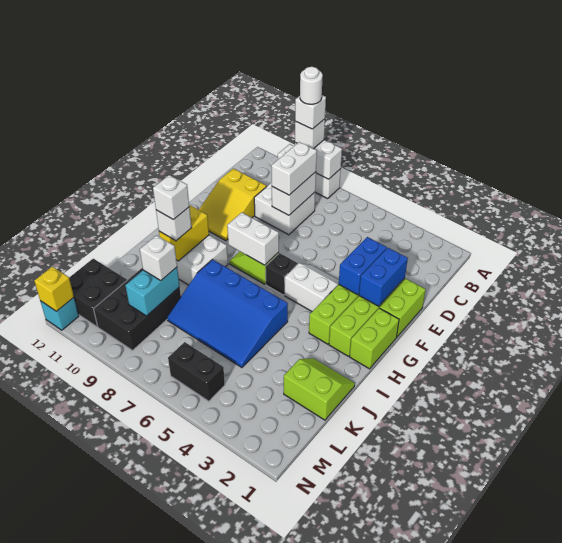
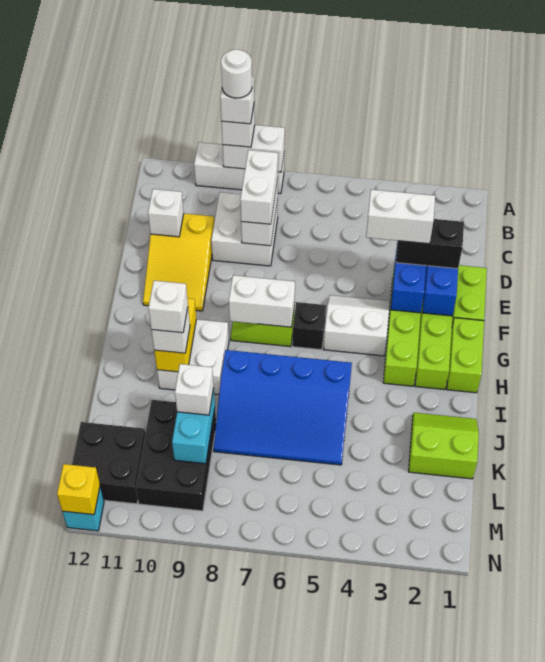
none -> white brick D11 level 2
none -> white brick E3:E4 level 4
black brick M5:M6 level 1 -> black brick E2:E3 level 3

